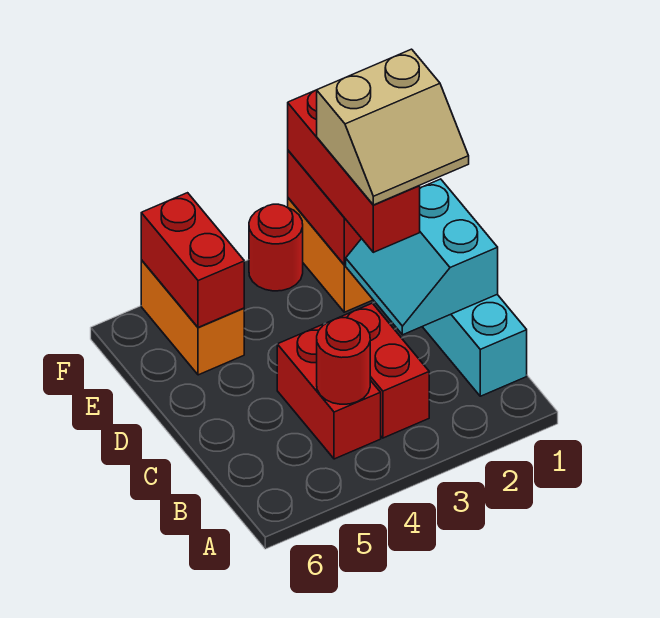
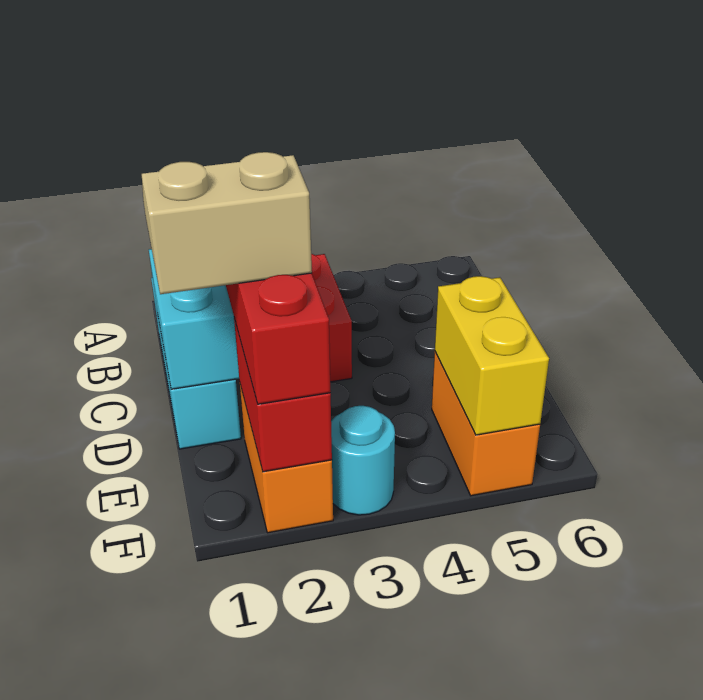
red brick B4:C4 level 1 -> none
red round brick B4 level 2 -> none
red brick E5:F5 level 2 -> yellow brick E5:F5 level 2
red round brick F3 level 1 -> cyan round brick F3 level 1

